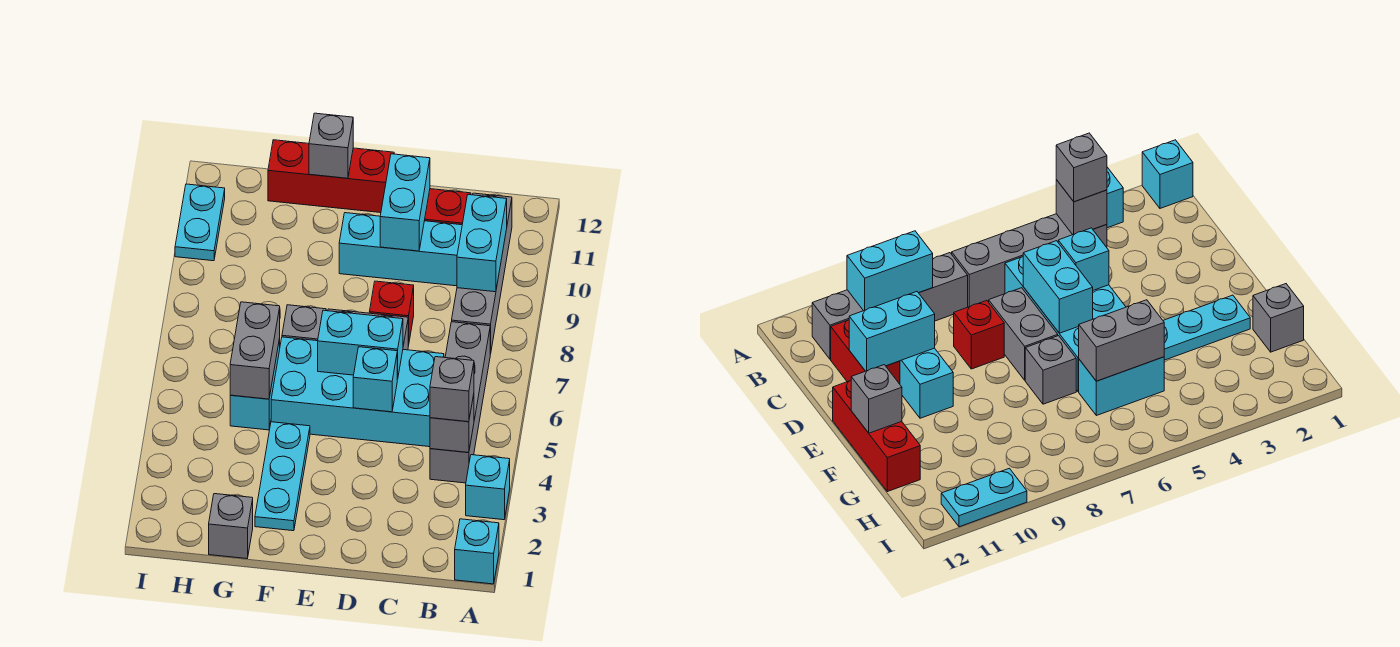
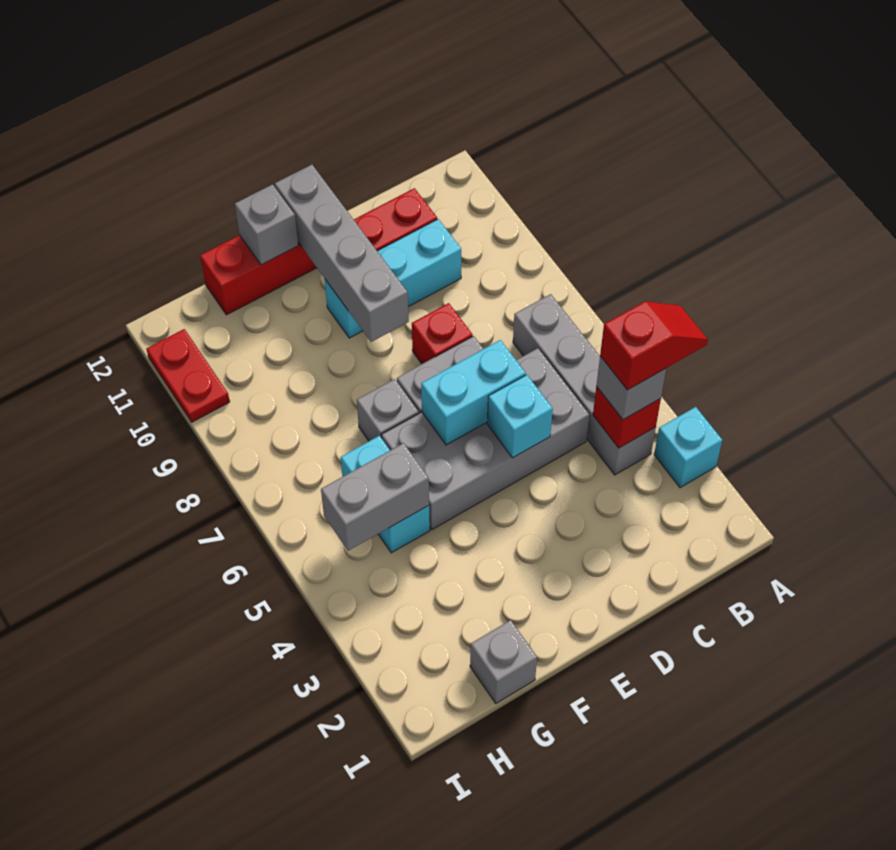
cyan brick A1 level 1 -> none
none -> red slope A4:B4 level 4 top B
grey brick B4 level 2 -> red brick B4 level 2
grey brick B8:B11 level 1 -> grey brick E9:E12 level 2
cyan brick B9:B10 level 2 -> none
cyan brick C5:F6 level 1 -> grey brick C5:F6 level 1
cyan brick D10:D11 level 2 -> none
cyan plate F2:F4 level 1 -> none
grey brick G5:G6 level 2 -> grey brick G5:H5 level 2
cyan plate I10:I11 level 1 -> red plate I10:I11 level 1

